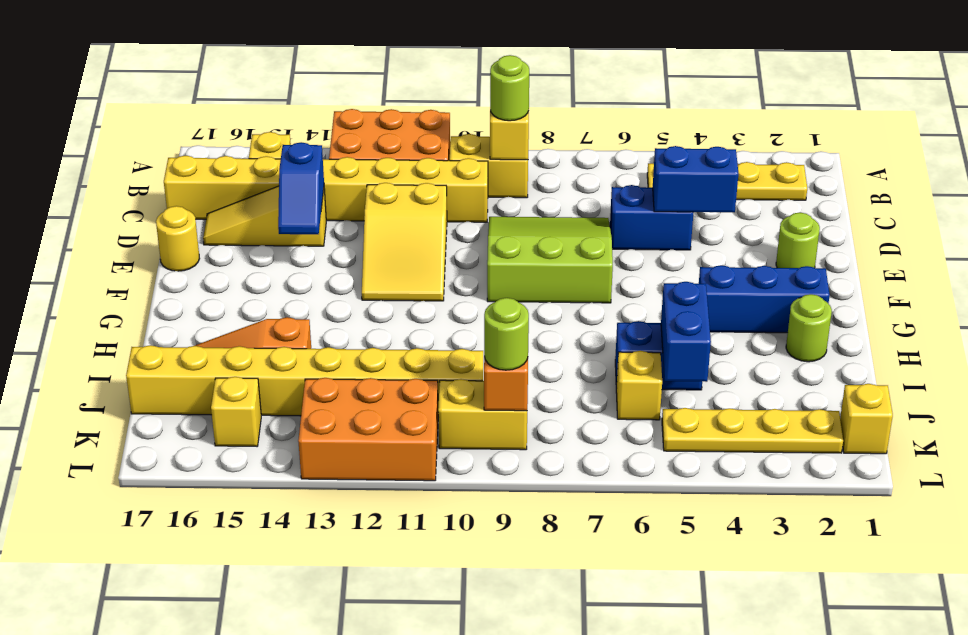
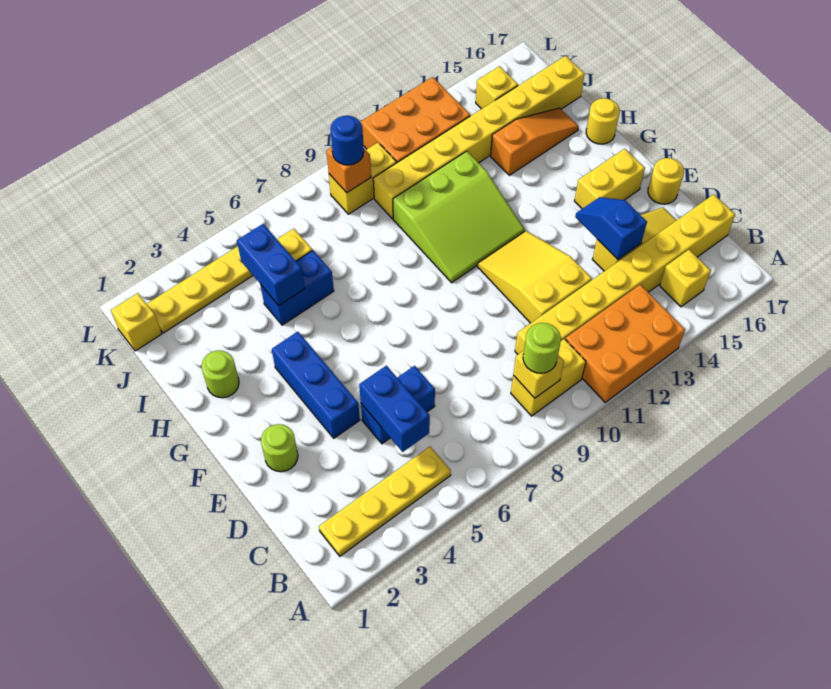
blue brick D4:D5 level 2 -> blue brick C5:D5 level 2
lime slope D7:F9 level 1 top F -> lime slope G10:I12 level 1 top I
none -> yellow brick F15:F16 level 1
blue brick G2:G4 level 1 -> blue brick E4:G4 level 1
none -> yellow round brick H17 level 1
lime round brick K9 level 3 -> blue round brick K9 level 3

